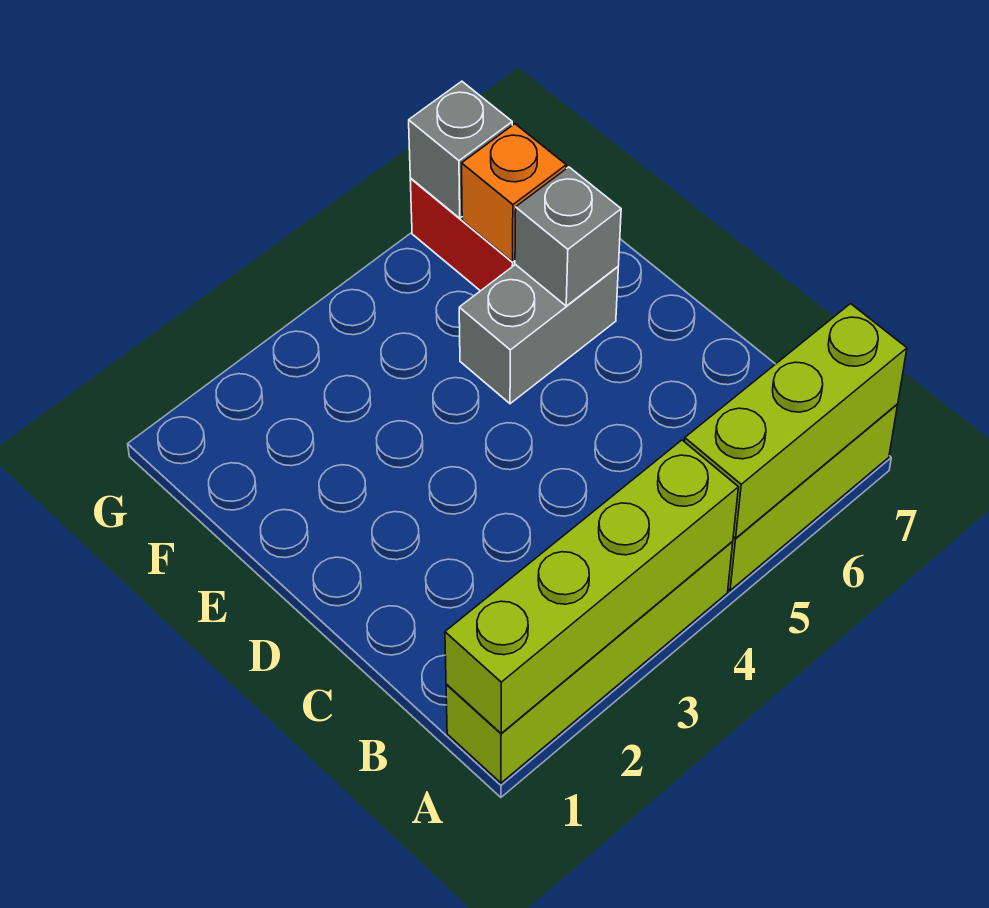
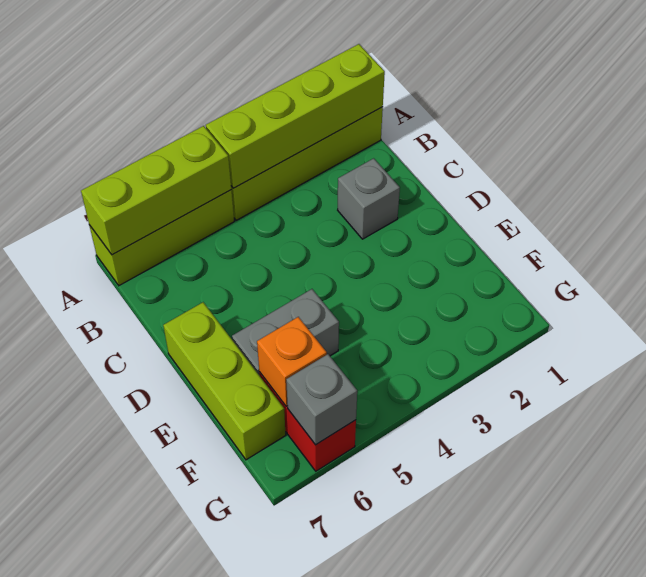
none -> lime brick D7:F7 level 1
grey brick E6 level 2 -> grey brick C2 level 1

